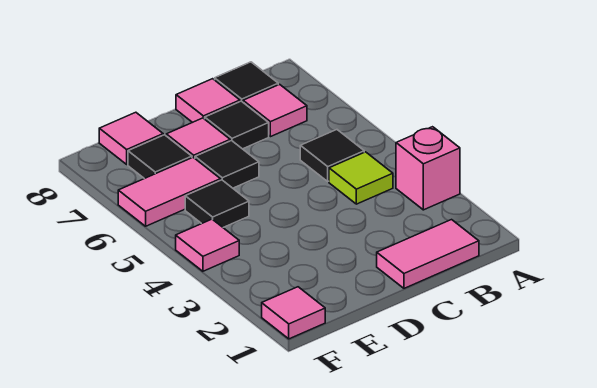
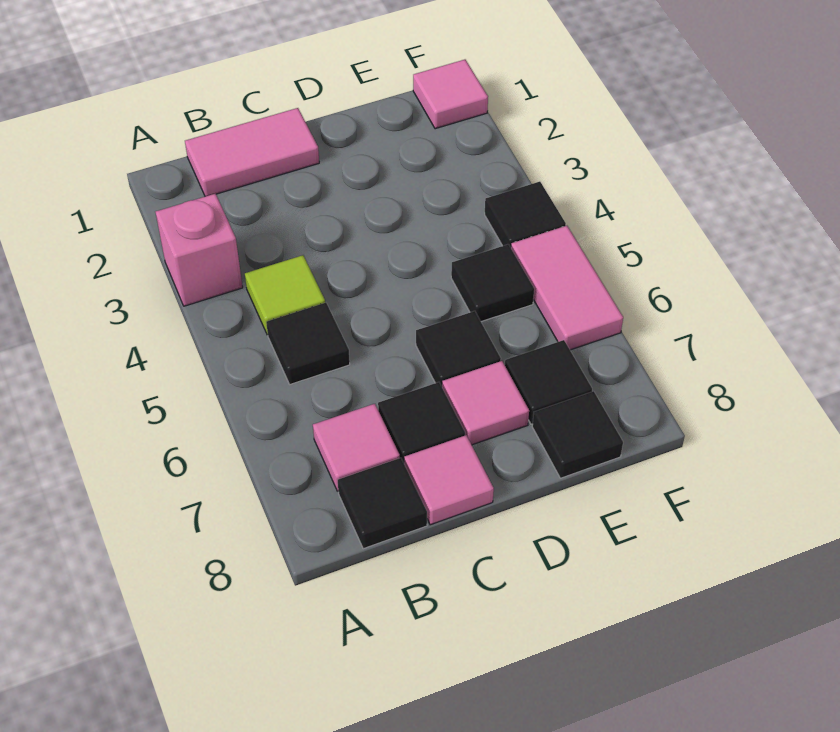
pink tile E6:F6 level 1 -> pink tile F5:F6 level 1
pink tile E8 level 1 -> black tile E8 level 1
pink tile F4 level 1 -> black tile F4 level 1

